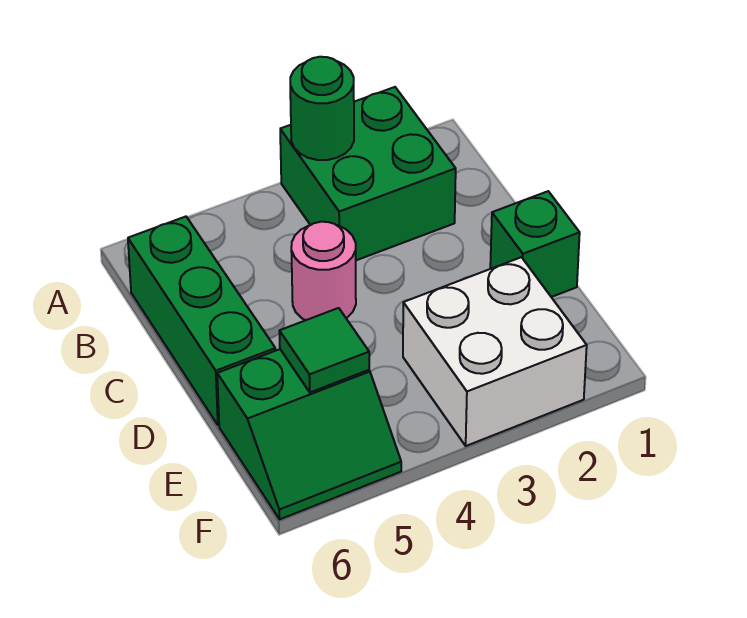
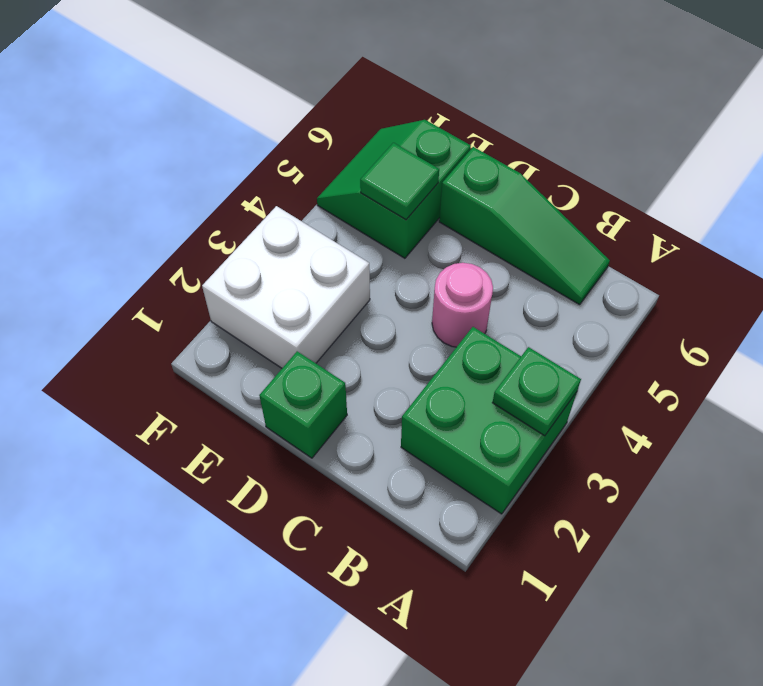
green round brick A3 level 2 -> green plate A3 level 2
green brick B6:D6 level 1 -> green slope B6:D6 level 1 top D

